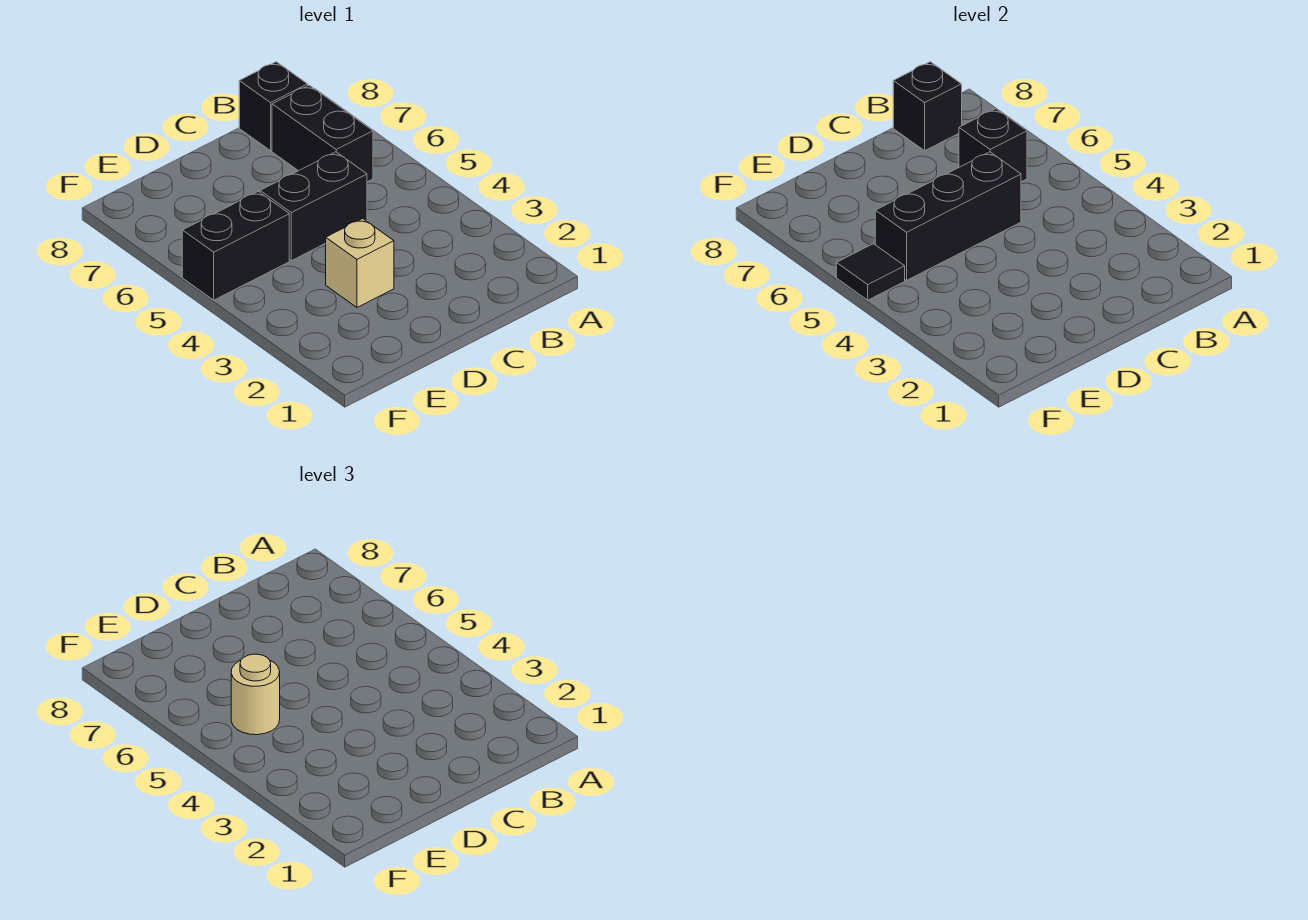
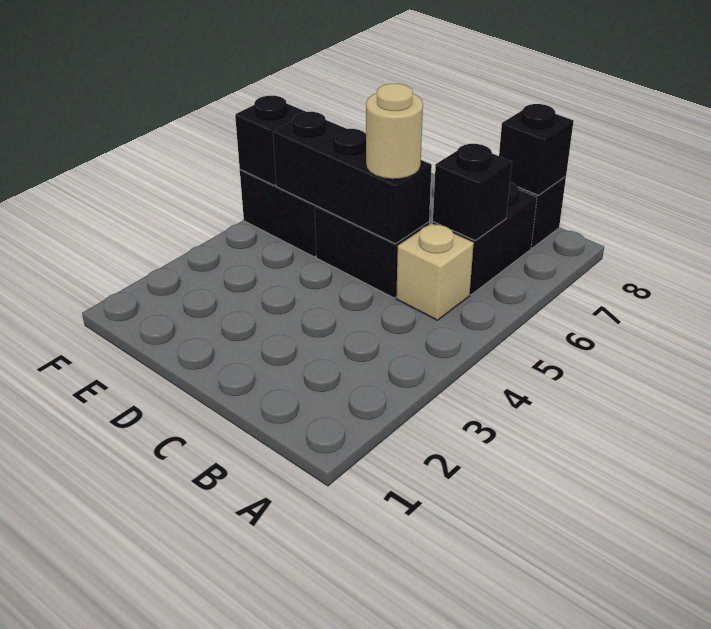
tan brick D3 level 1 -> tan brick B5 level 1
tan round brick E5 level 3 -> tan round brick C5 level 3
black tile F5 level 2 -> black brick F5 level 2

